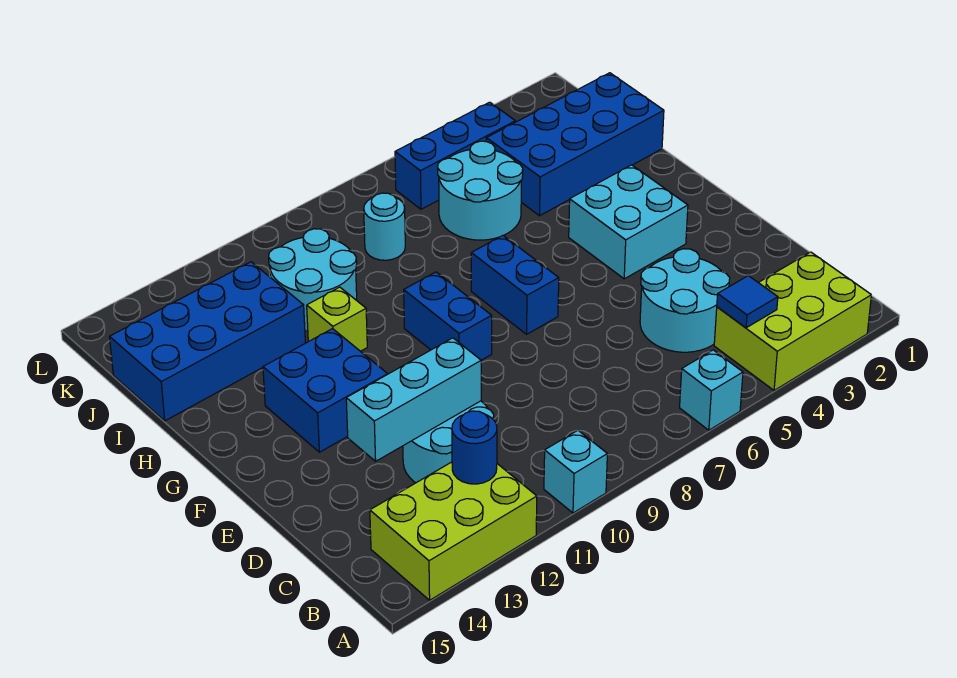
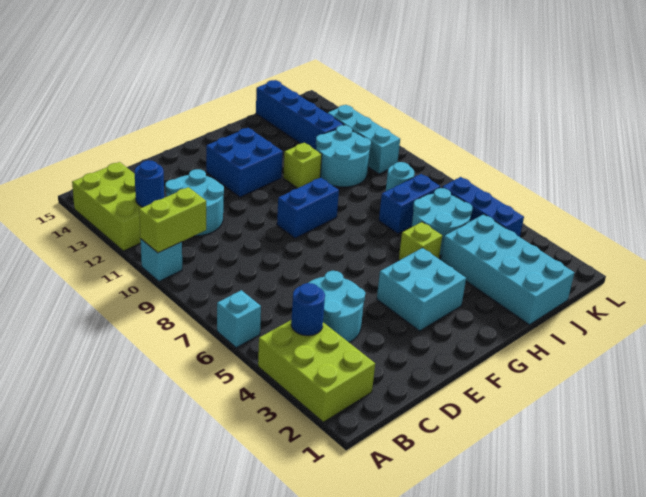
none -> lime brick A10:B10 level 2
blue tile B4 level 2 -> blue round brick B4 level 2
cyan brick D11:D13 level 2 -> cyan brick K10:K12 level 1
blue brick F7:G7 level 1 -> blue brick I7:J7 level 1
none -> lime brick H5 level 1
blue brick I1:J4 level 1 -> cyan brick I1:J4 level 1
blue brick I12:J15 level 1 -> blue brick J12:J15 level 1

